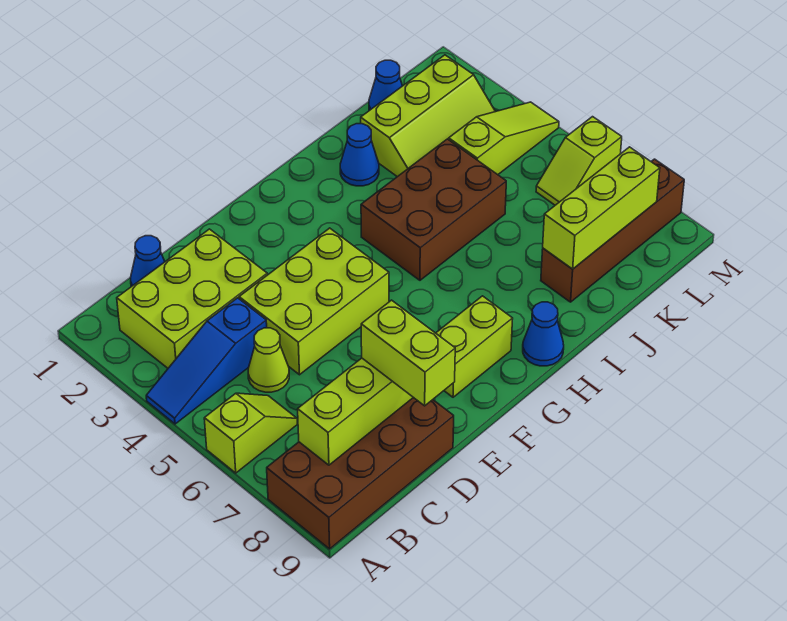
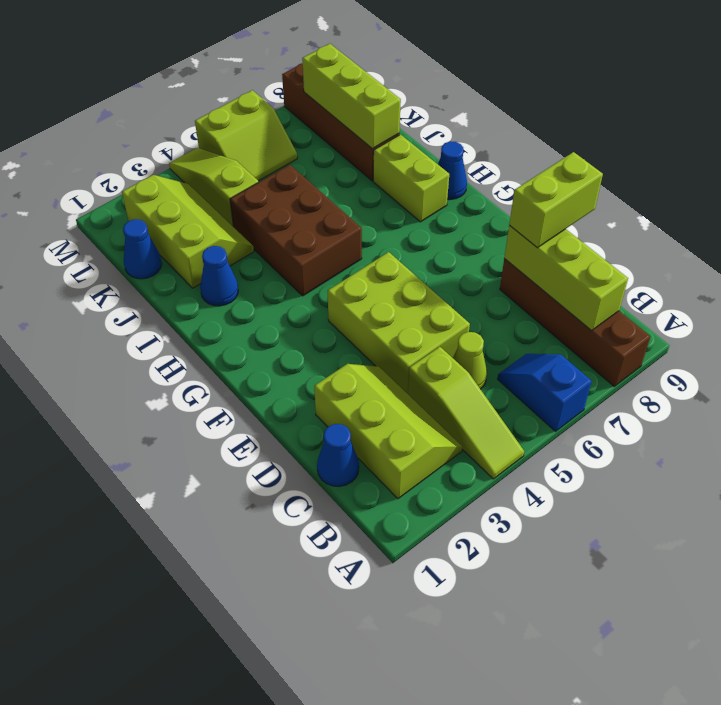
blue slope A4:C4 level 1 top C -> lime slope A4:C4 level 1 top C
lime slope A6:B6 level 1 top A -> blue slope A6:B6 level 1 top A
brown brick A8:D9 level 1 -> brown brick A8:D8 level 1
lime brick B2:D3 level 1 -> lime slope B2:D3 level 1 top 2
lime brick F8:G8 level 1 -> lime brick H8:I8 level 1
lime slope L6:M6 level 1 top M -> lime slope L5:M6 level 1 top M

